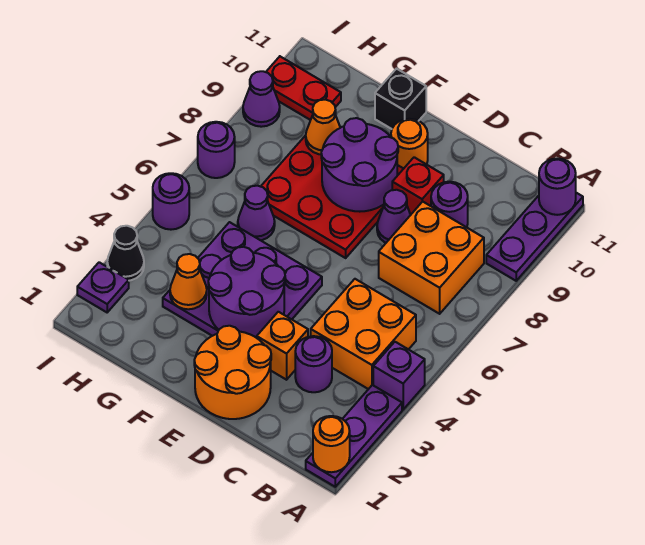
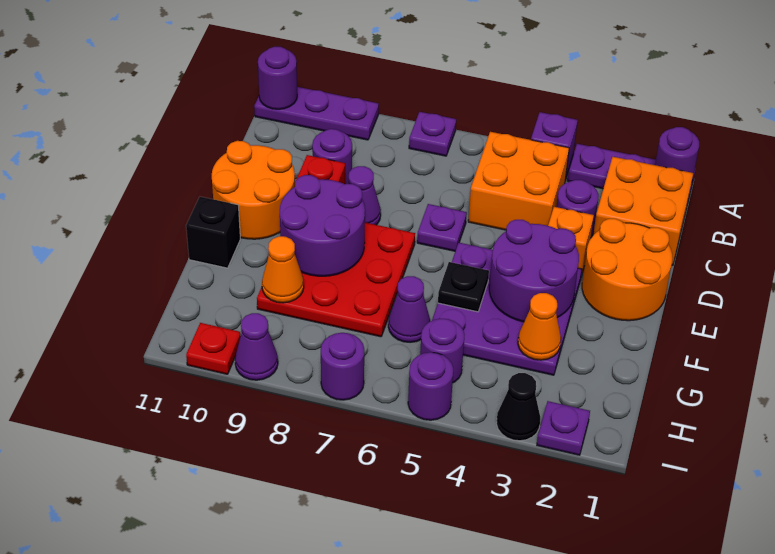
orange round brick A1 level 2 -> purple round brick A1 level 2
none -> purple plate A7 level 1
orange brick B7:C8 level 1 -> orange brick B1:C2 level 1
none -> purple plate D6 level 1
orange round brick E10 level 1 -> orange round brick D10:E11 level 1
none -> black plate F5 level 2
none -> purple round brick H5 level 1
red plate H10:I10 level 1 -> red plate I10 level 1

